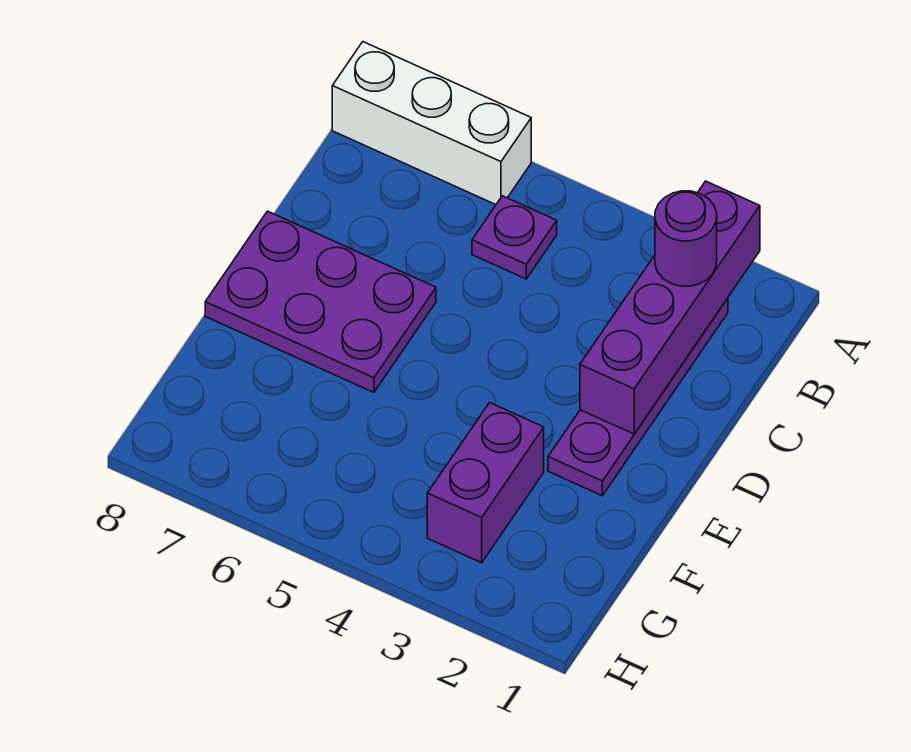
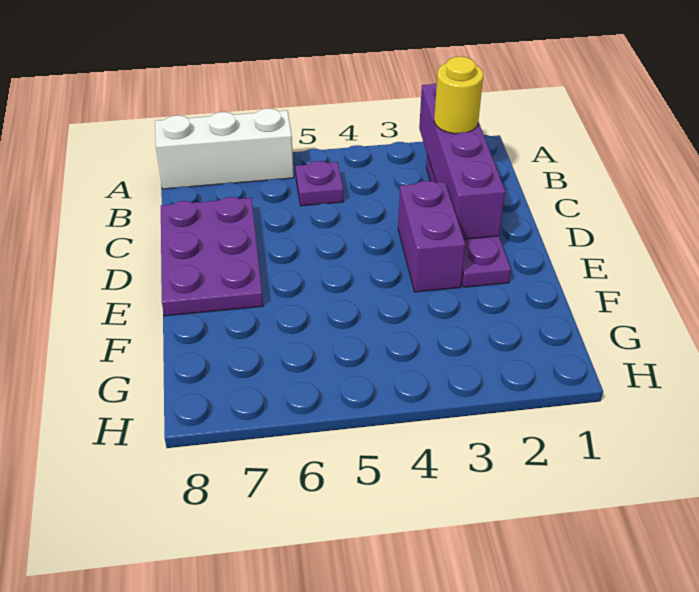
purple round brick B2 level 3 -> yellow round brick B2 level 3
purple plate D6:E8 level 1 -> purple plate C7:E8 level 1
purple brick F3:G3 level 1 -> purple brick D3:E3 level 1

